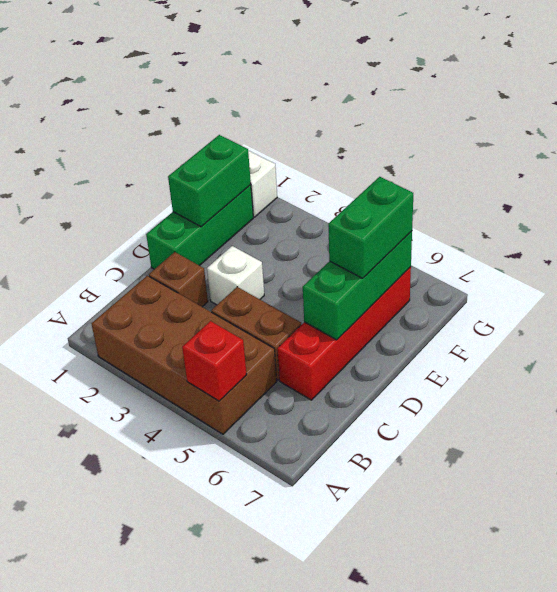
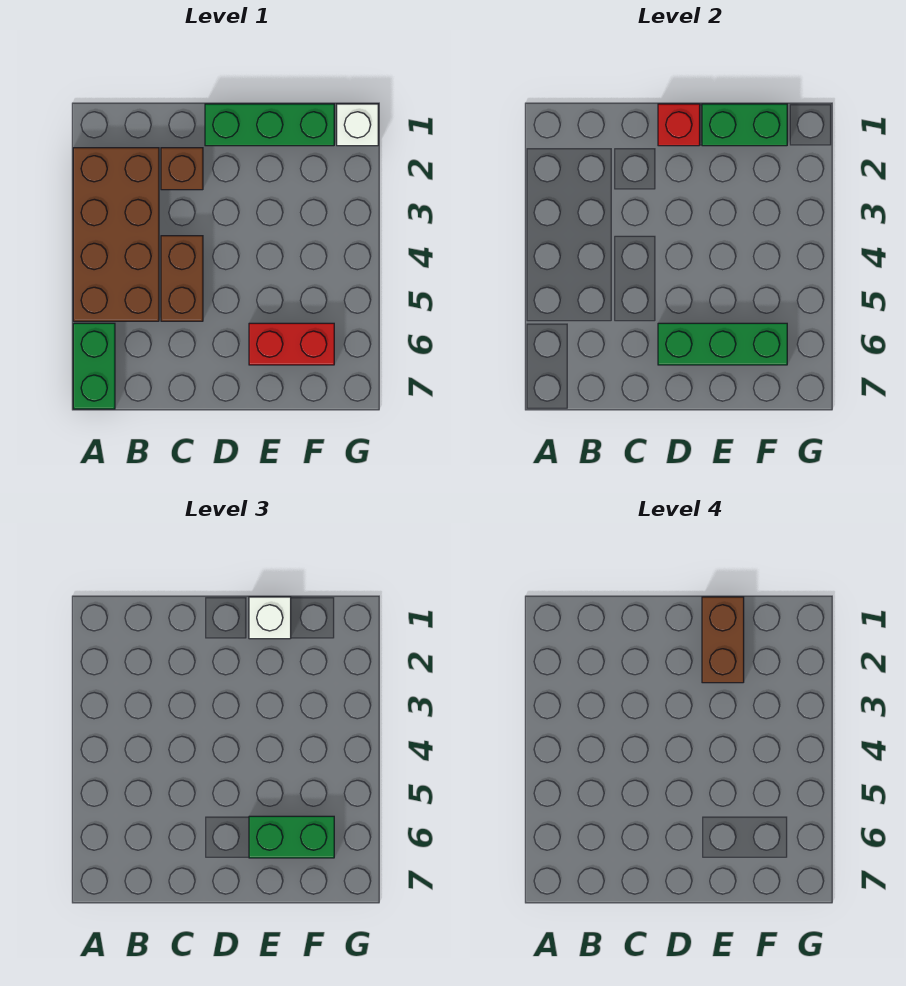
red brick A5 level 2 -> red brick D1 level 2
none -> green brick A6:A7 level 1
red brick C6:F6 level 1 -> red brick E6:F6 level 1
white brick D3 level 1 -> white brick E1 level 3
none -> brown brick E1:E2 level 4

